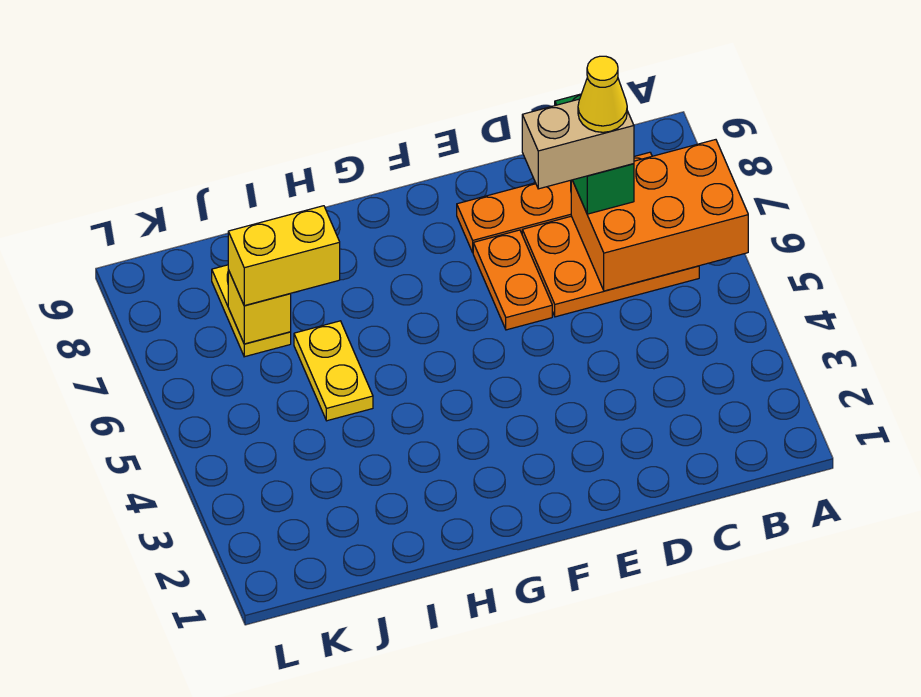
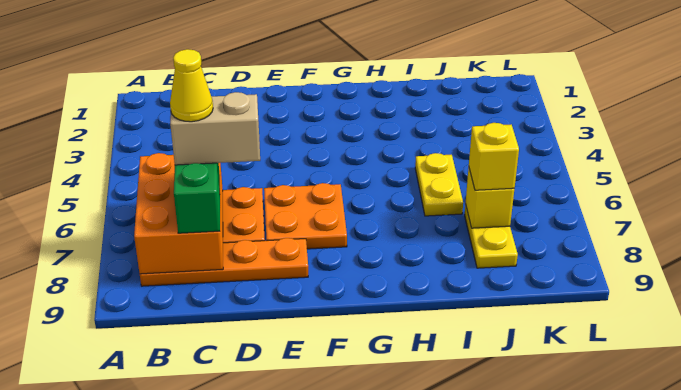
orange brick A6:C7 level 2 -> orange brick B6:C8 level 2
orange plate E6:E7 level 1 -> orange plate E6:F7 level 1
yellow brick I7:J7 level 3 -> yellow brick J7 level 3

